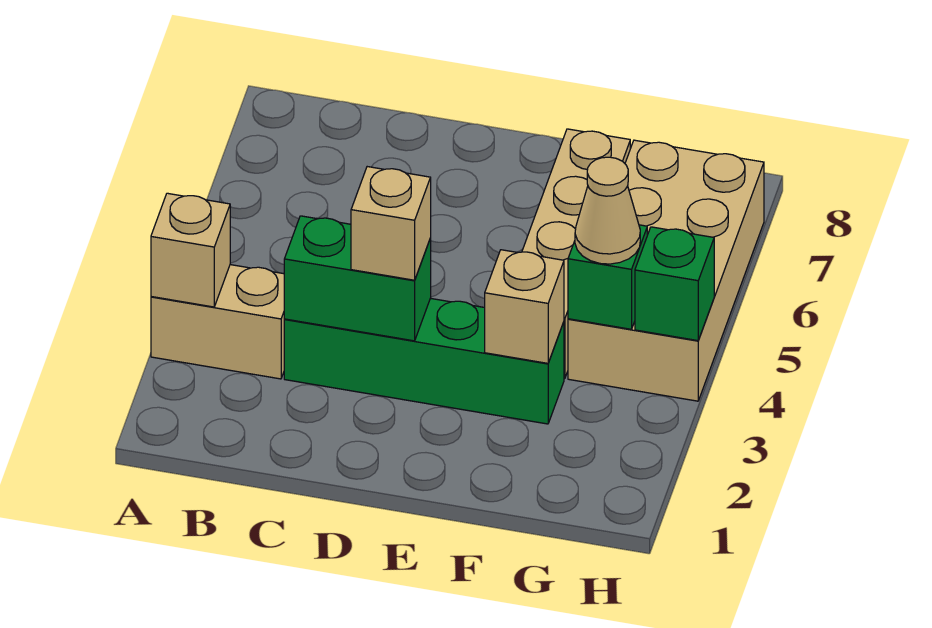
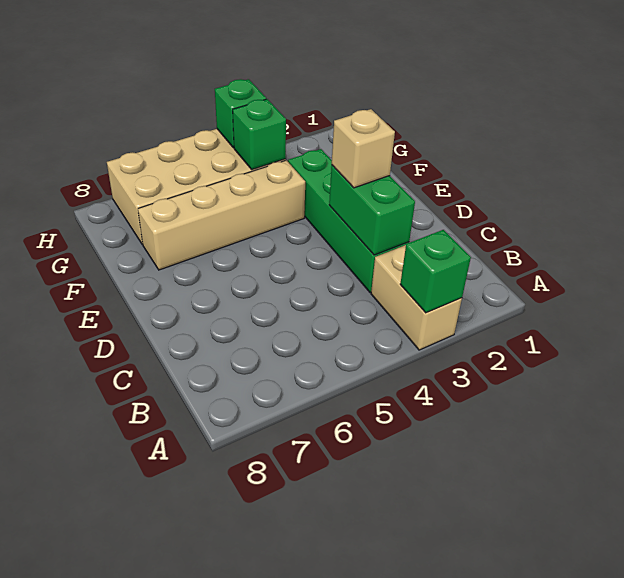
tan brick A3 level 2 -> green brick A3 level 2
tan brick F3 level 2 -> none
tan cone G4 level 3 -> none

